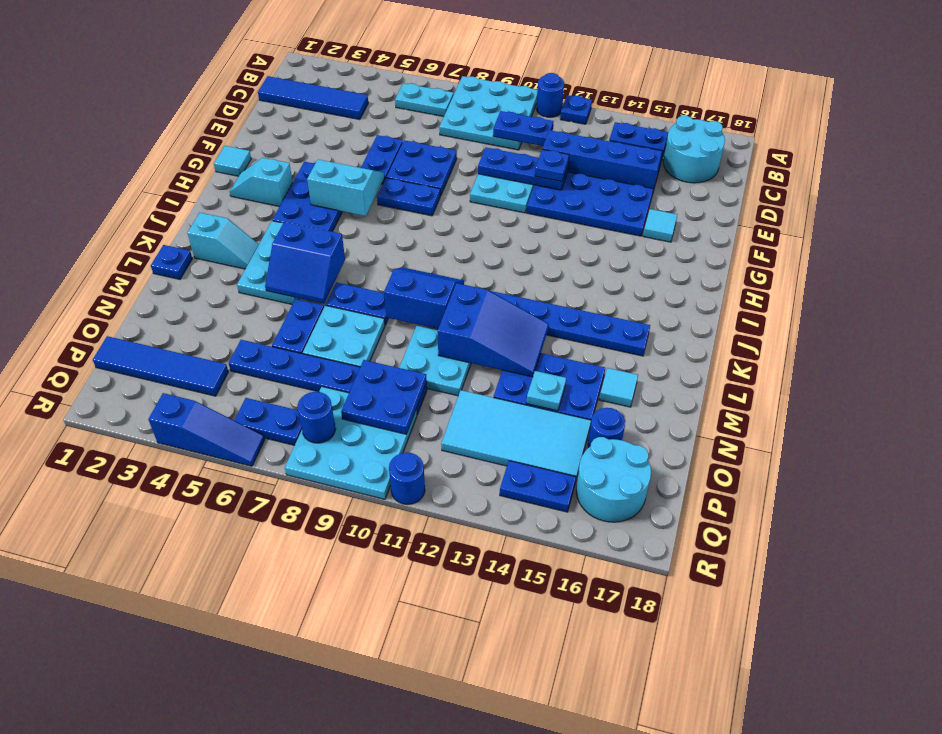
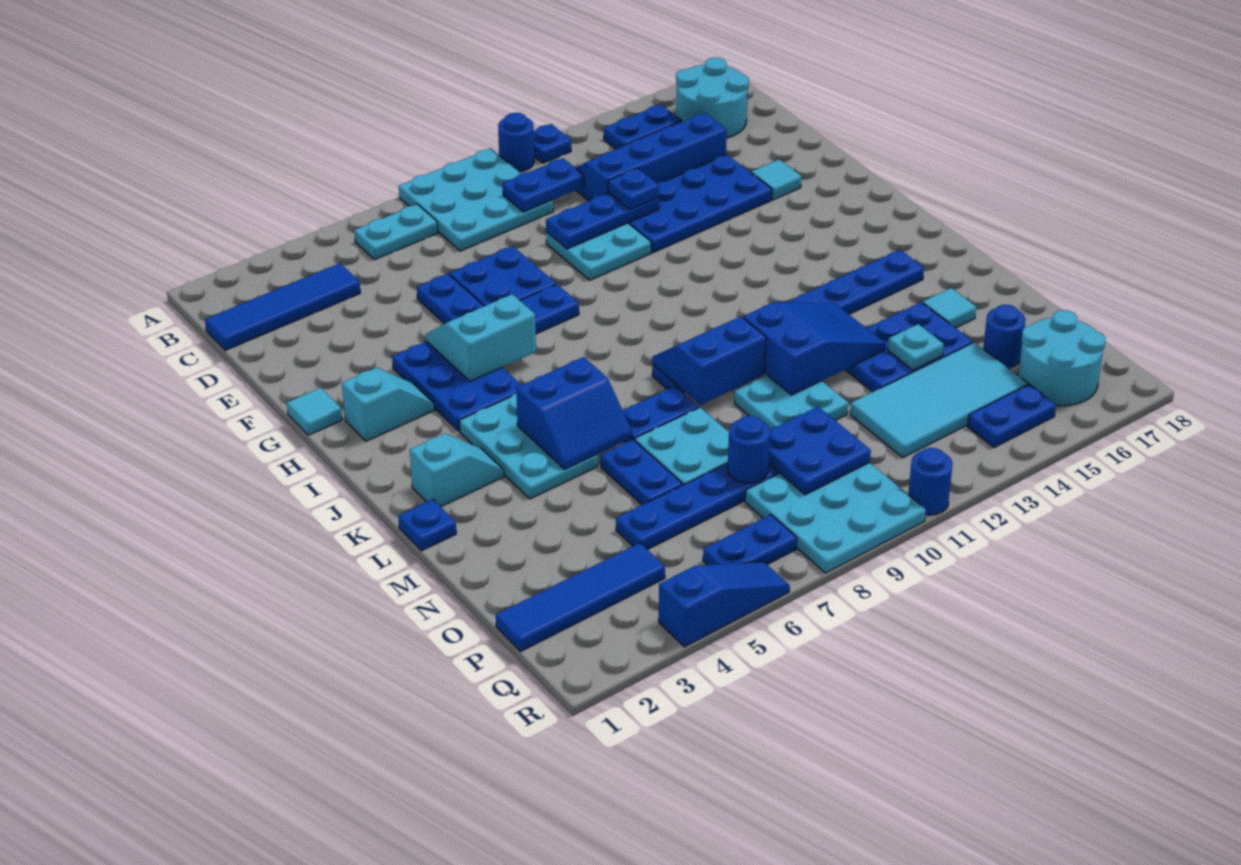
cyan slope H2:H3 level 1 top 3 -> cyan slope H2:H3 level 1 top 2
blue round brick Q8 level 2 -> blue round brick O8 level 2

